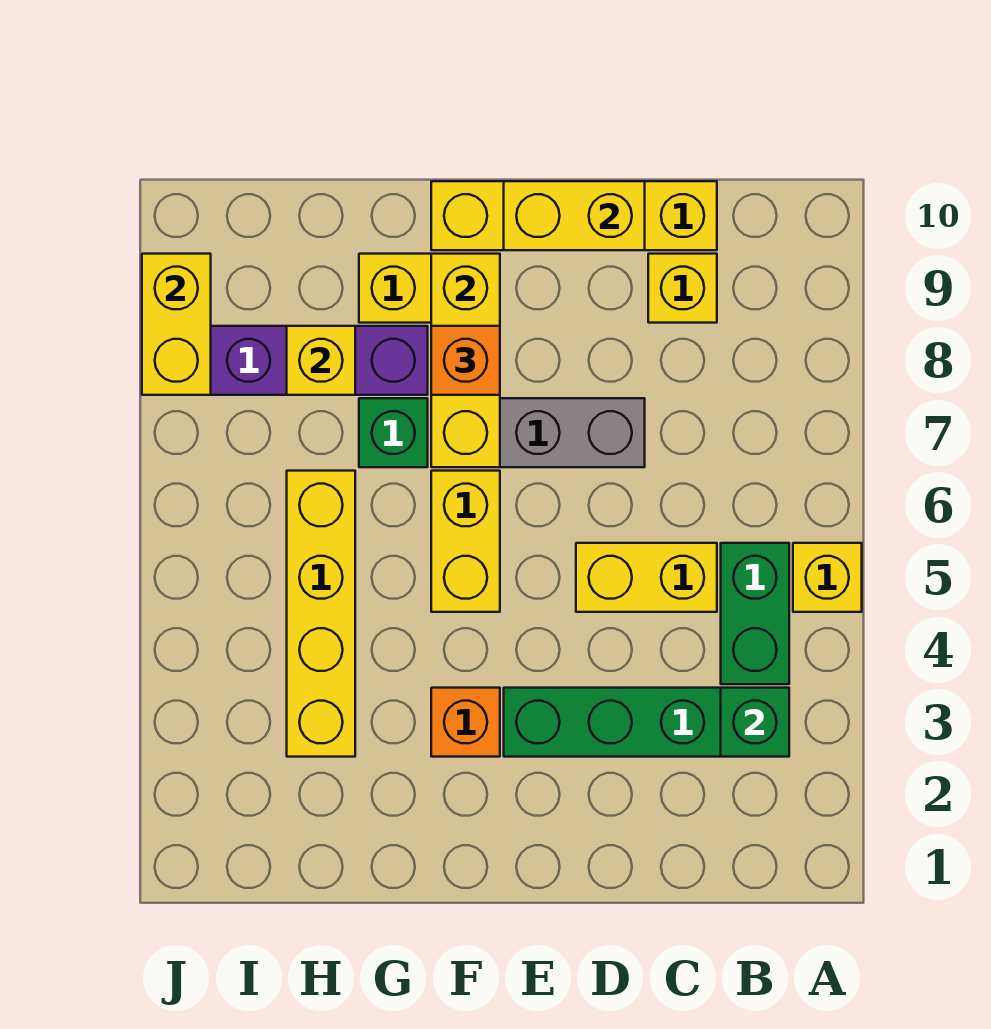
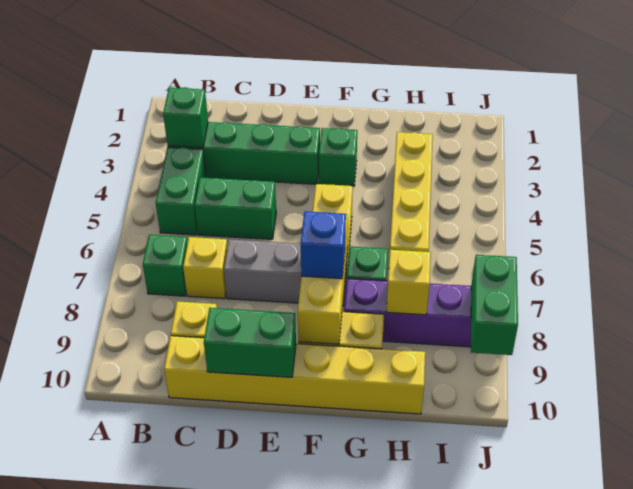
yellow brick A5 level 1 -> yellow brick C7 level 1
none -> green brick B7 level 1
yellow brick C5:D5 level 1 -> green brick C5:D5 level 1
yellow brick C10:F10 level 1 -> yellow brick C10:H10 level 1
yellow brick D10:E10 level 2 -> green brick D10:E10 level 2
orange brick F3 level 1 -> green brick F3 level 1
orange brick F8 level 3 -> blue brick F8 level 3
yellow brick J8:J9 level 2 -> green brick J8:J9 level 2

